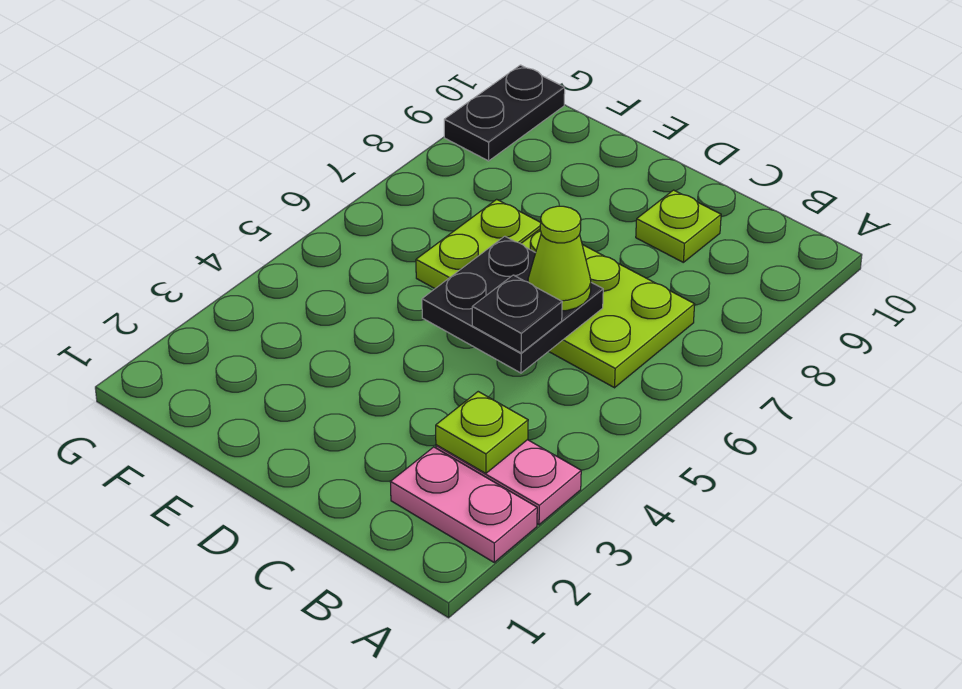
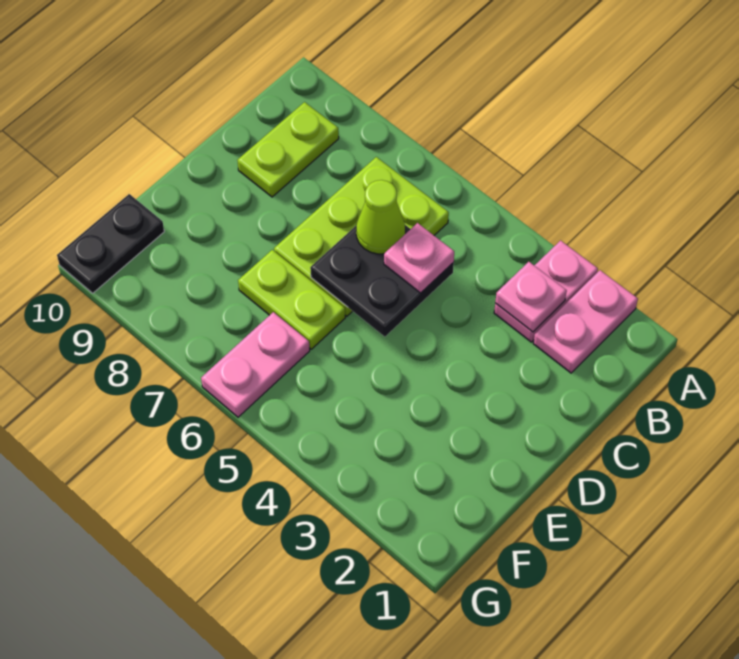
lime plate B3 level 2 -> pink plate B3 level 2
black plate C5 level 3 -> pink plate C5 level 3
lime plate C9 level 1 -> lime plate B9:C9 level 1
none -> pink plate F6:G6 level 1
black plate G9:G10 level 1 -> black plate F10:G10 level 1

